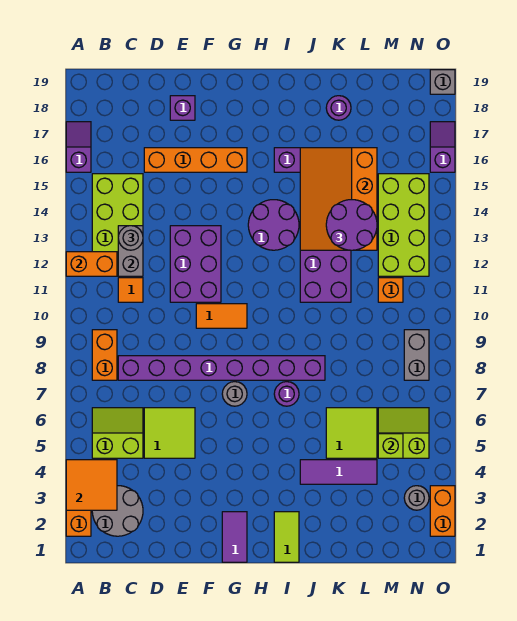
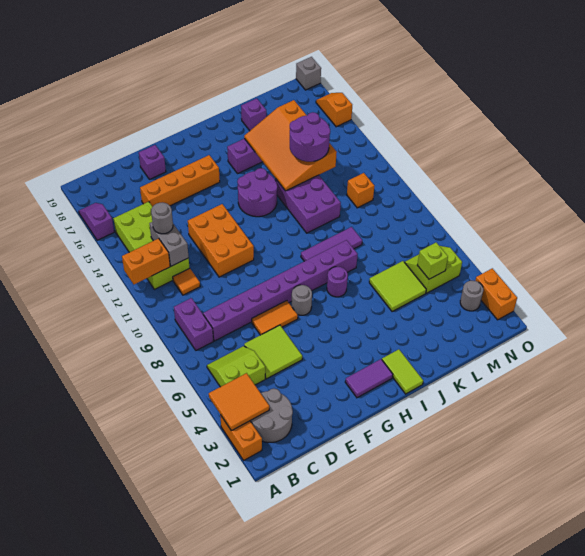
orange brick B8:B9 level 1 -> purple brick B8:B9 level 1
purple brick E11:F13 level 1 -> orange brick E11:F13 level 1
orange tile F10:G10 level 1 -> orange tile E7:F7 level 1
purple tile G1:G2 level 1 -> purple tile G2:H2 level 1
purple tile J4:L4 level 1 -> purple tile I9:K9 level 1
purple round brick K18 level 1 -> purple brick K18 level 1
lime brick M12:N15 level 1 -> none
grey brick N8:N9 level 1 -> none
purple slope O16:O17 level 1 top 16 -> orange slope O16:O17 level 1 top 16

